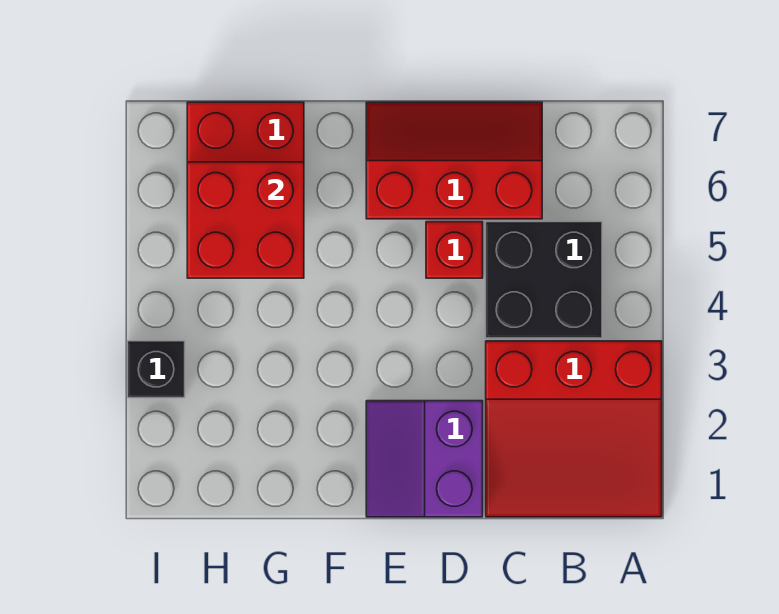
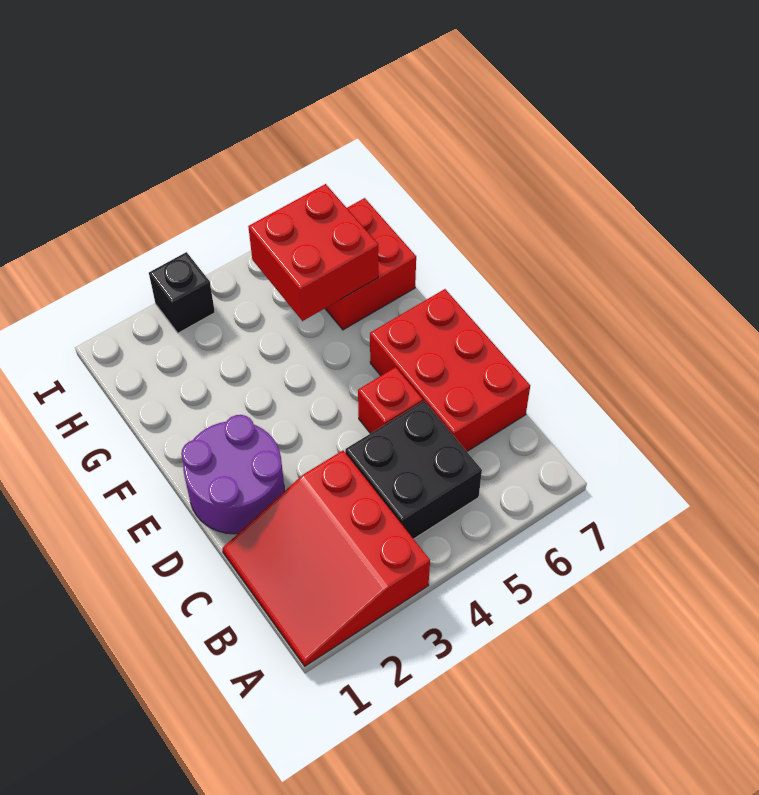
red slope C6:E7 level 1 top 6 -> red brick C6:E7 level 1
purple slope D1:E2 level 1 top D -> purple round brick D1:E2 level 1

